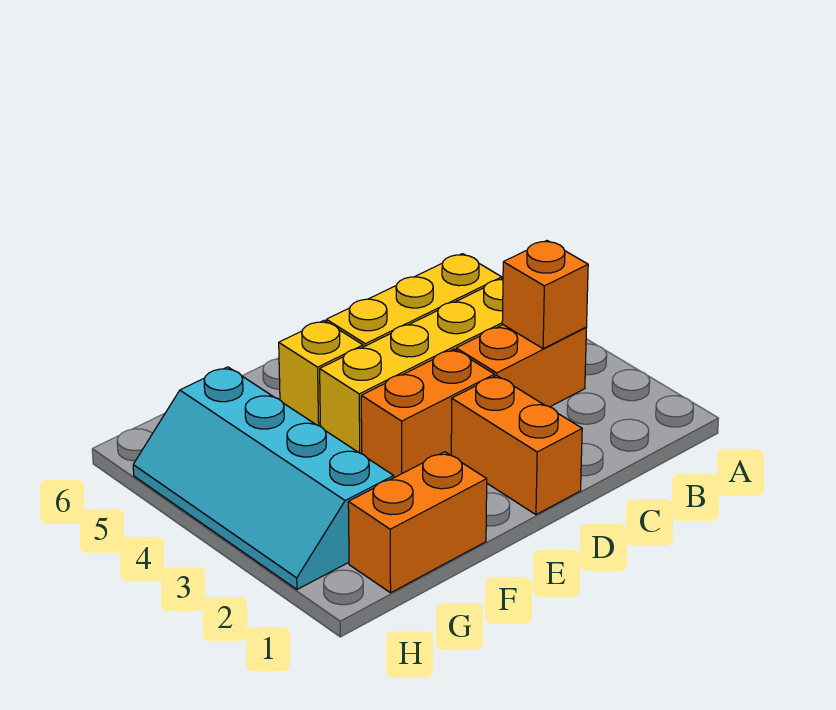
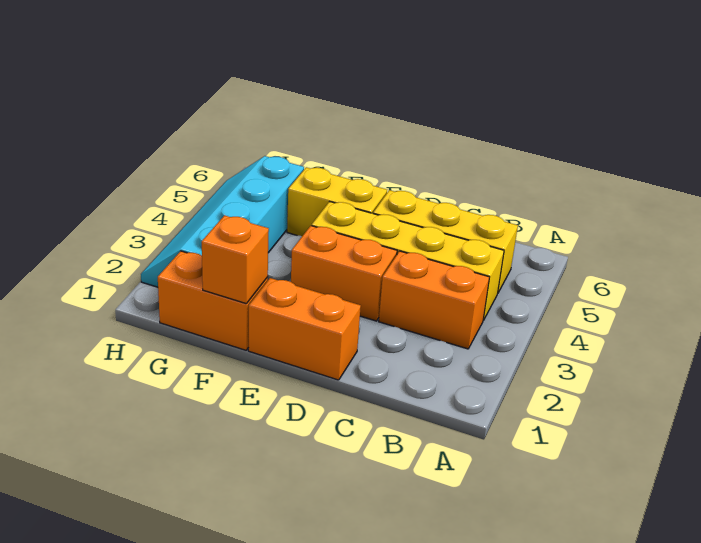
orange brick B3 level 2 -> orange brick F1 level 2
orange brick D1:D2 level 1 -> orange brick D1:E1 level 1
yellow brick E5 level 1 -> yellow brick E5:F5 level 1

